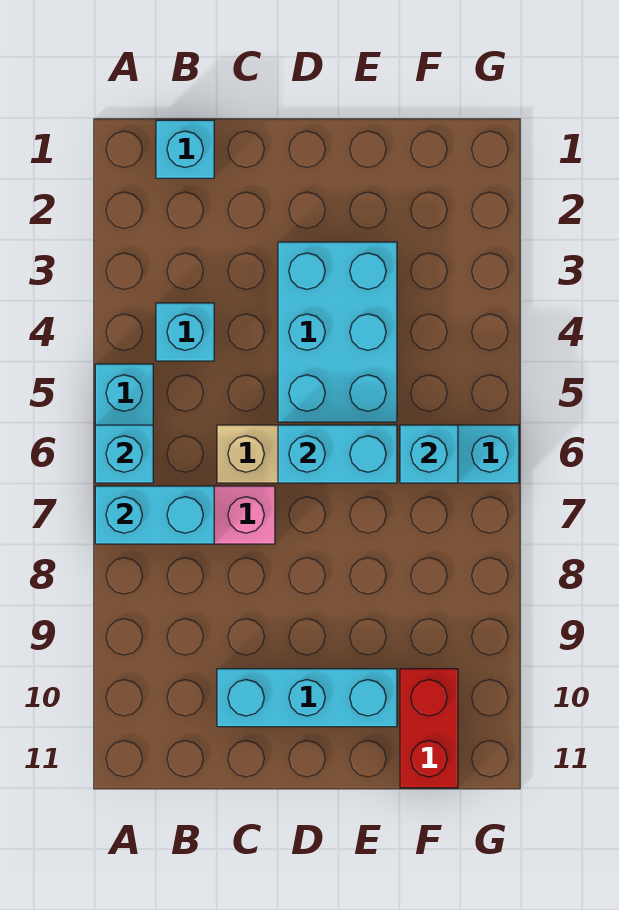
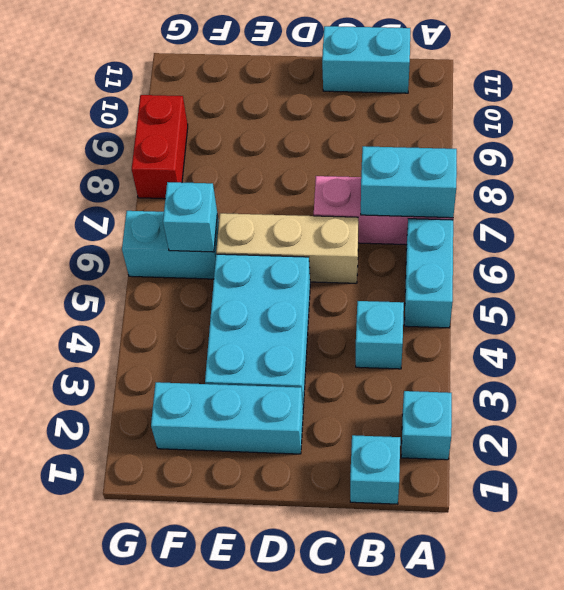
cyan brick A6 level 2 -> cyan brick A2 level 1
cyan brick C10:E10 level 1 -> cyan brick D2:F2 level 1
cyan brick D6:E6 level 2 -> cyan brick B11:C11 level 1
red brick F10:F11 level 1 -> red brick G8:G9 level 1

